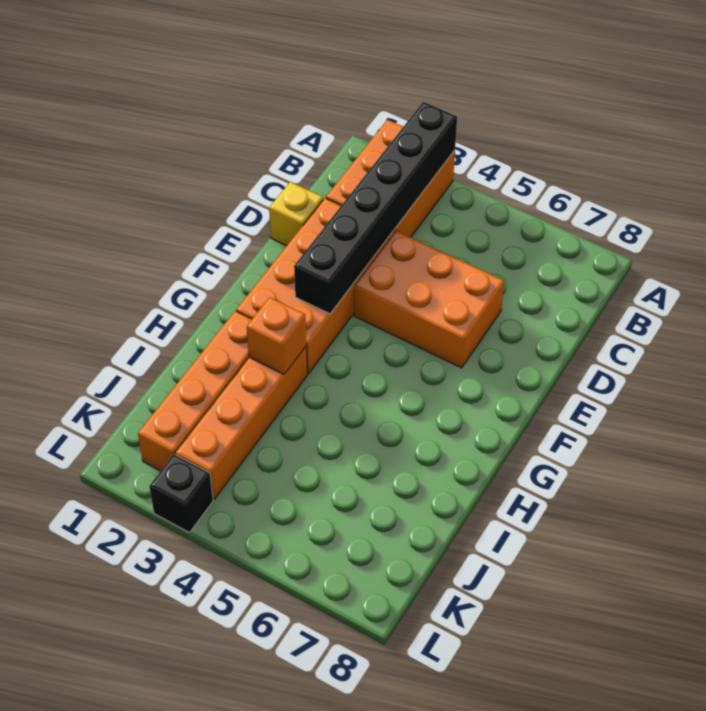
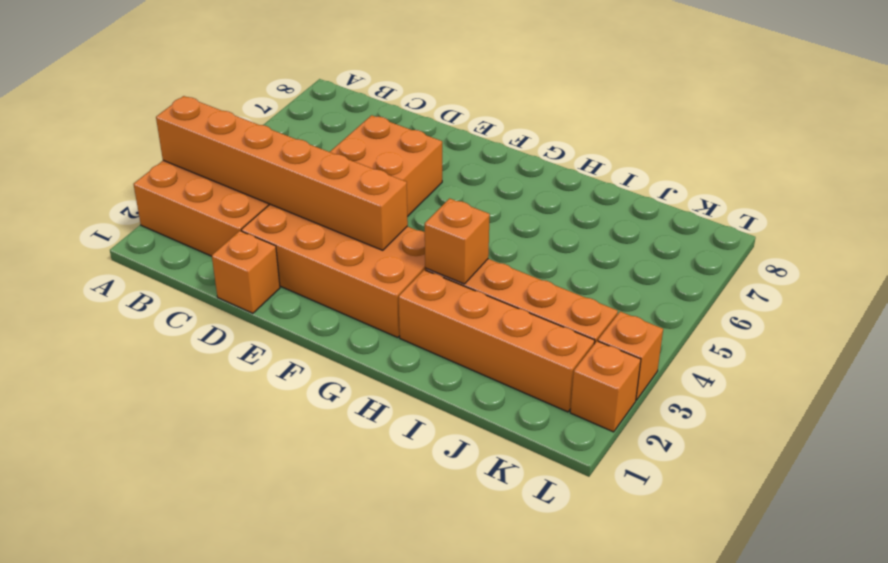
black brick A3:F3 level 2 -> orange brick A3:F3 level 2
yellow brick D1 level 1 -> orange brick D1 level 1
none -> orange brick L2 level 1
black brick L3 level 1 -> orange brick L3 level 1

